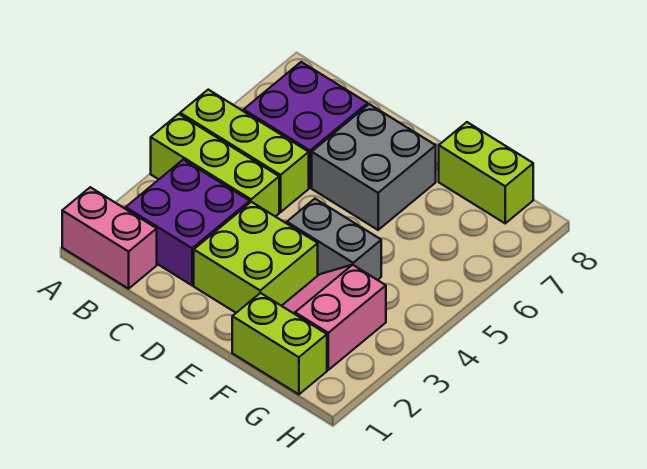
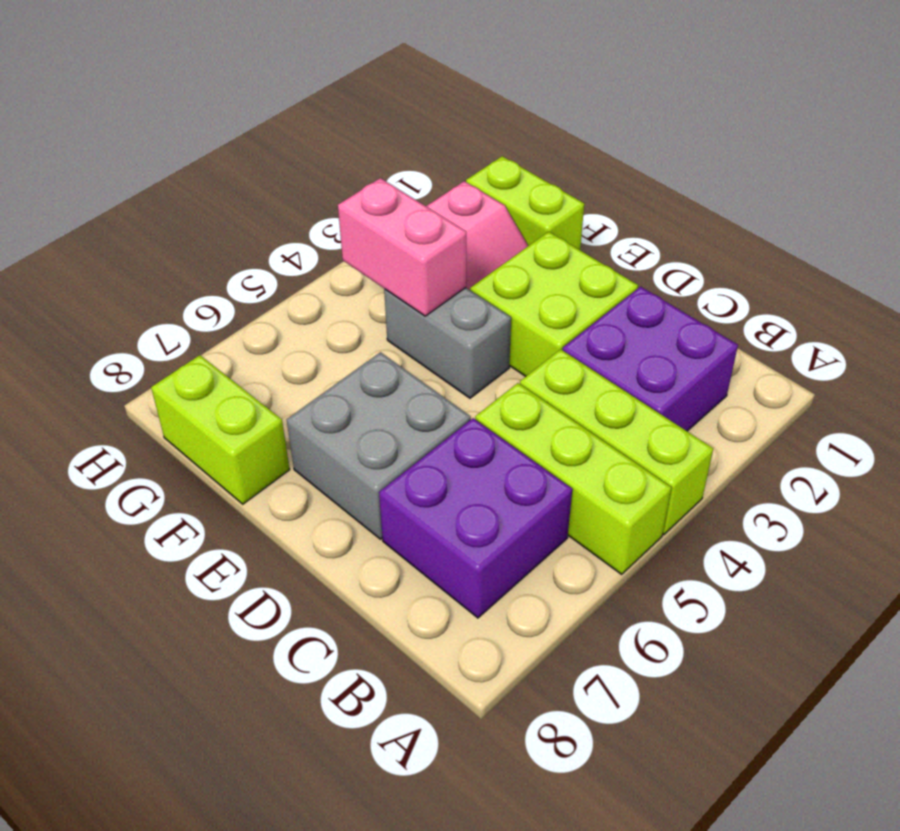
pink brick A1:B1 level 1 -> pink brick F4:G4 level 2

